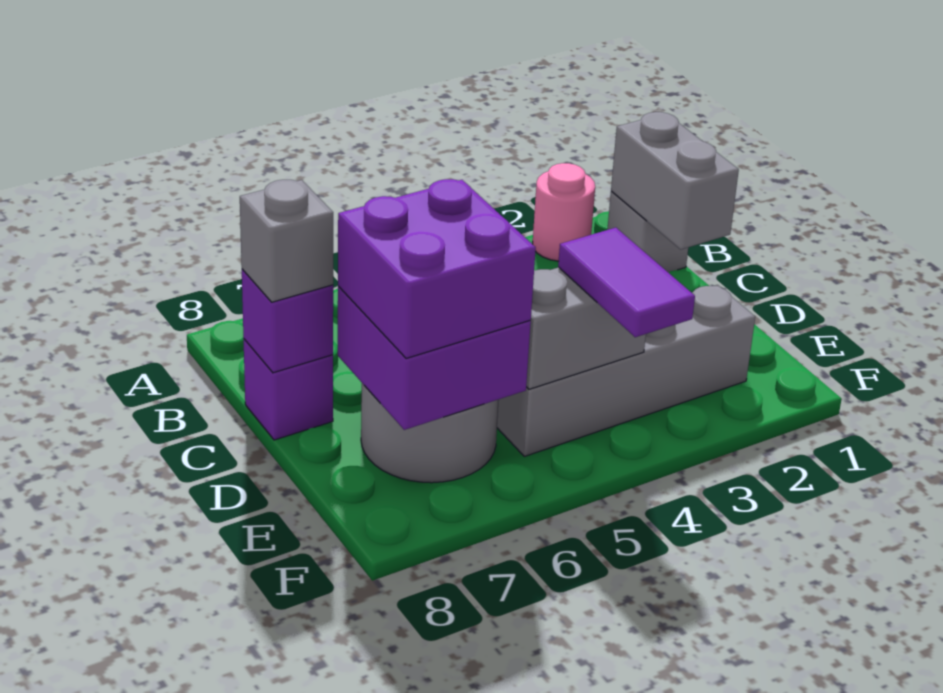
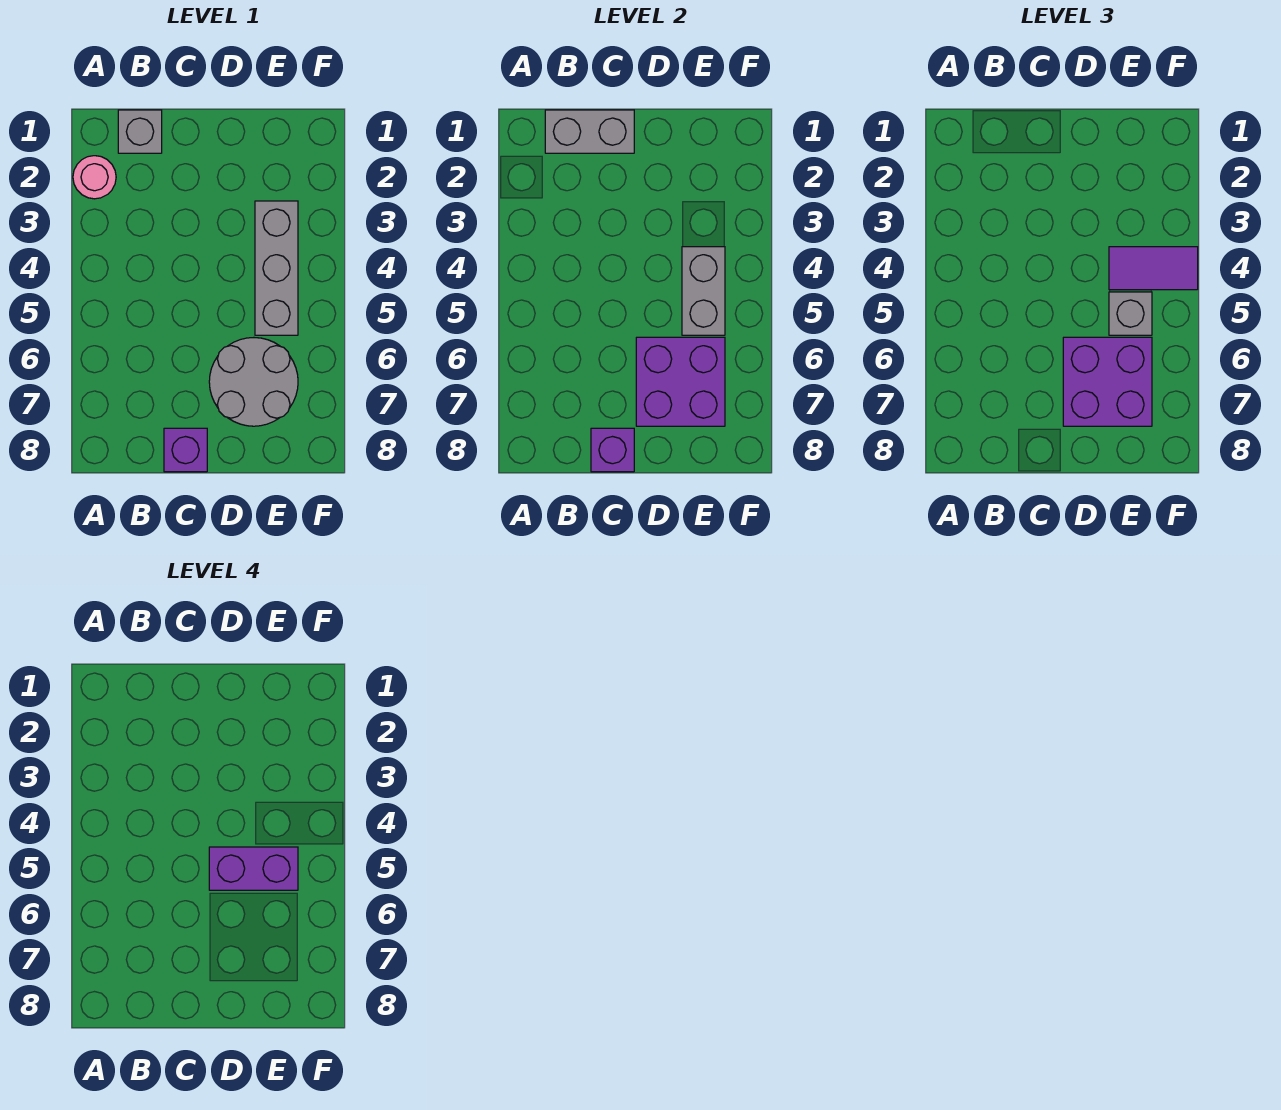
grey brick C8 level 3 -> grey brick E5 level 3
none -> purple brick D5:E5 level 4
grey brick E2:E5 level 1 -> grey brick E3:E5 level 1

